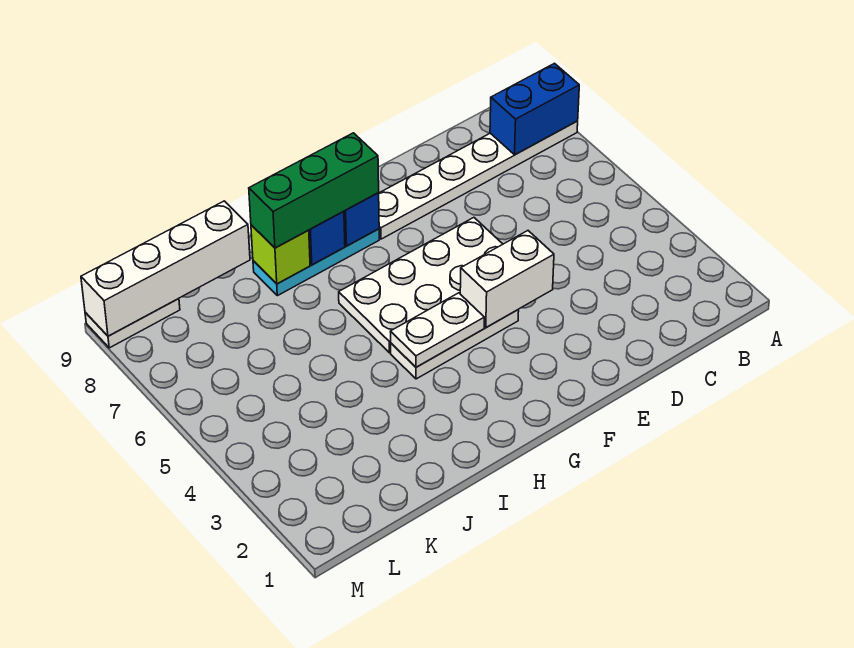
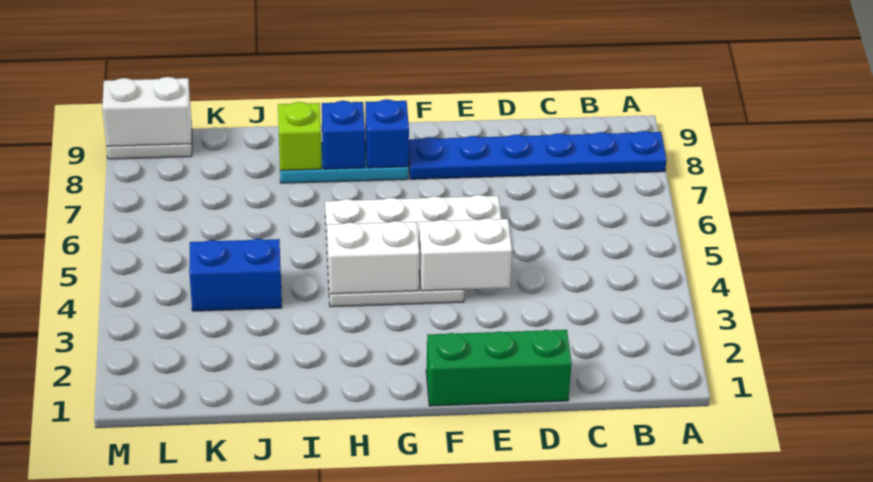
white plate A8:F8 level 1 -> blue plate A8:F8 level 1
blue brick A8:B8 level 2 -> blue brick J4:K4 level 1
white plate G4:H4 level 2 -> white brick G4:H4 level 2
green brick G8:I8 level 3 -> green brick D1:F1 level 1
white brick J9:M9 level 2 -> white brick L9:M9 level 2

